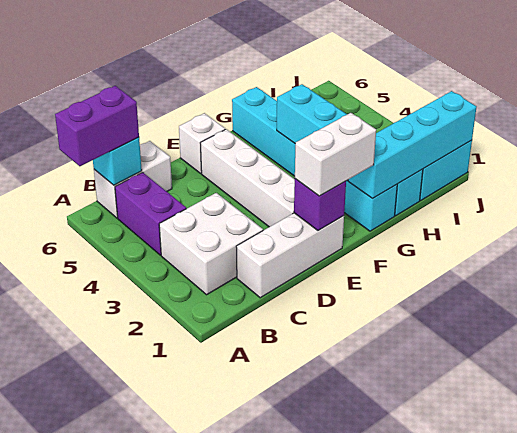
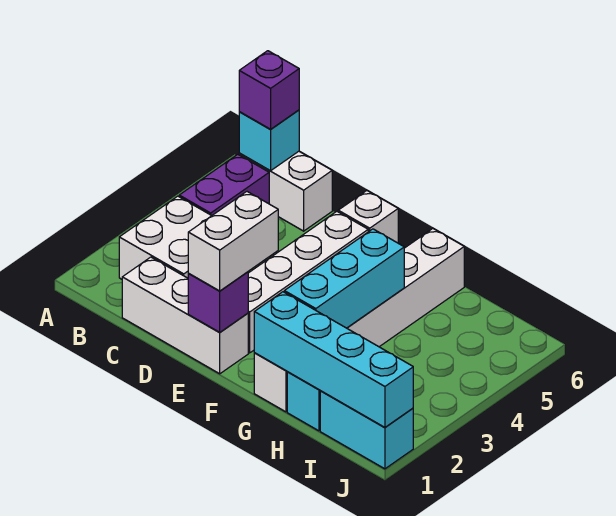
purple brick A6:B6 level 3 -> purple brick B6 level 3
white brick E1:F1 level 3 -> white brick E1:E2 level 3
cyan brick G1:G6 level 1 -> white brick G1:G6 level 1

